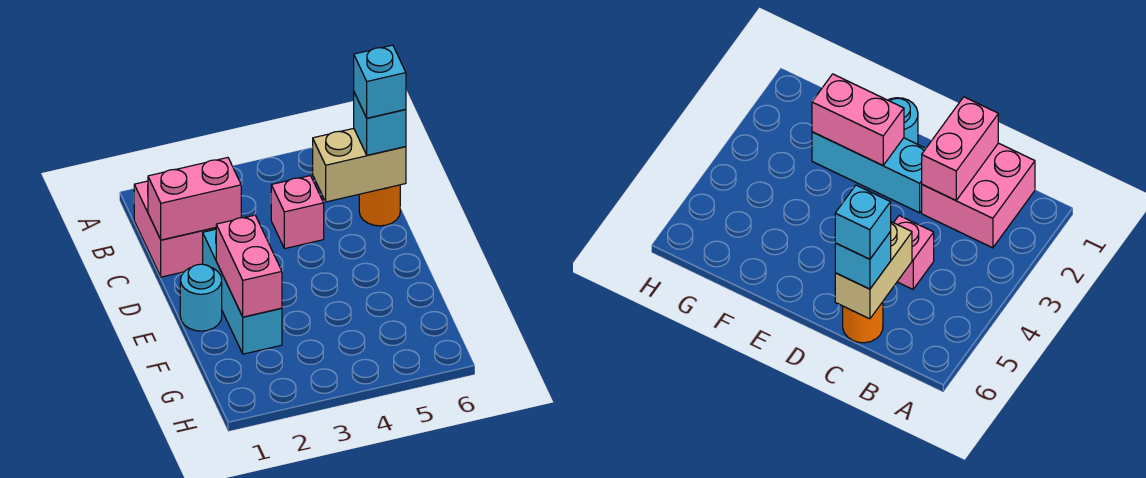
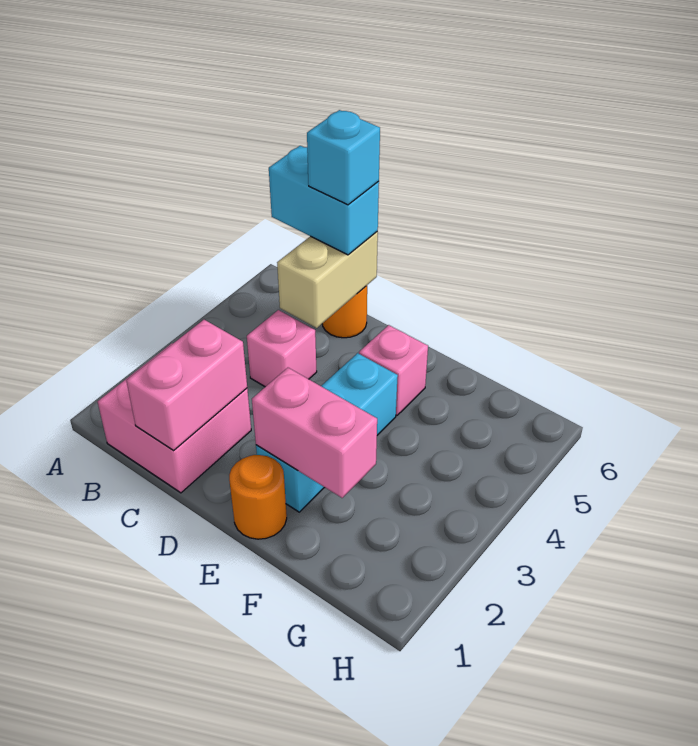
cyan brick C6 level 3 -> cyan brick B6:C6 level 3
cyan brick D2:F2 level 1 -> cyan brick E2:E4 level 1
cyan round brick E1 level 1 -> orange round brick E1 level 1
none -> pink brick E5 level 1

